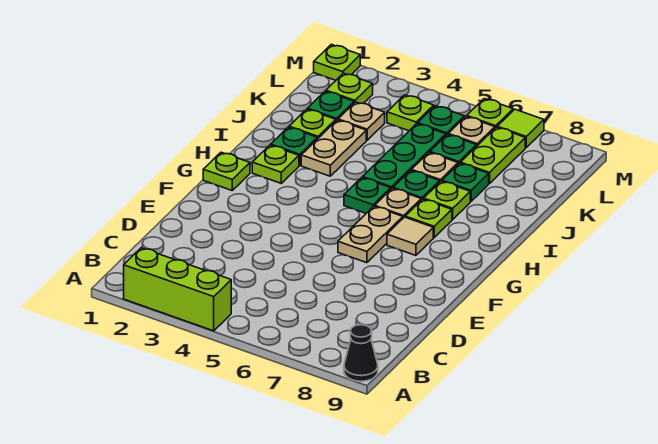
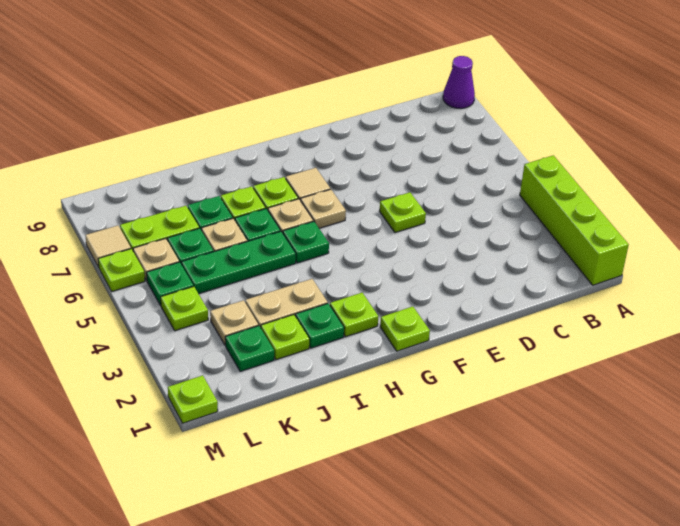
lime brick A2:A4 level 1 -> lime brick A1:A4 level 1
black cone A9 level 1 -> purple cone A9 level 1
tan plate F6:G6 level 1 -> tan plate G6 level 1
lime plate L2 level 1 -> lime plate E5 level 1
lime tile M7 level 1 -> tan tile M7 level 1

